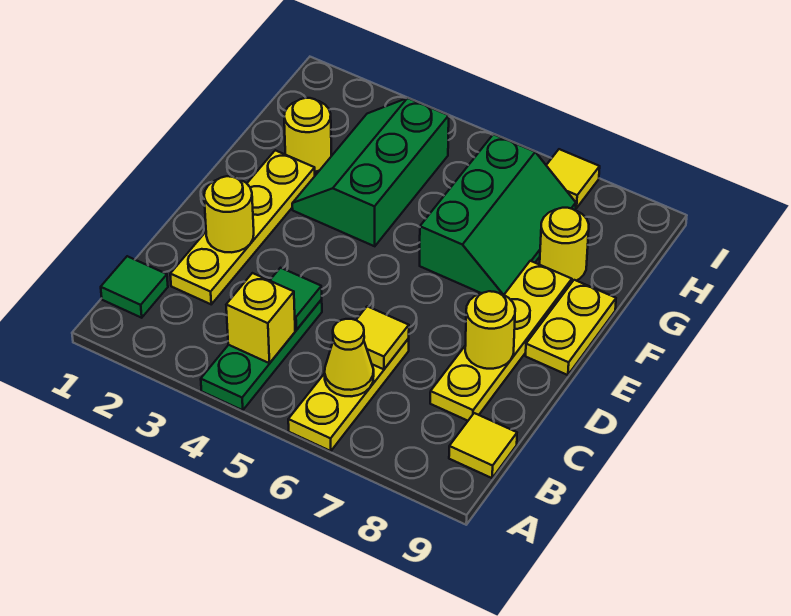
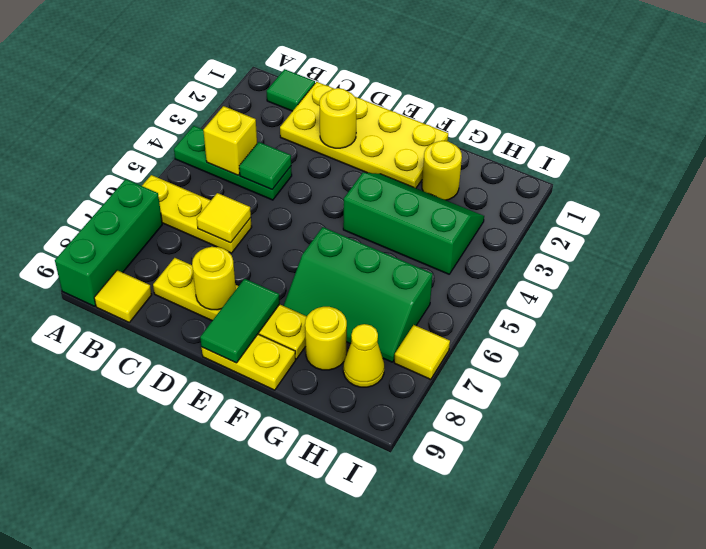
none -> green brick A7:A9 level 1
yellow cone B6 level 2 -> yellow cone H8 level 1
yellow plate C2:F2 level 1 -> yellow plate C1:F2 level 1
none -> green tile E8:E9 level 2

